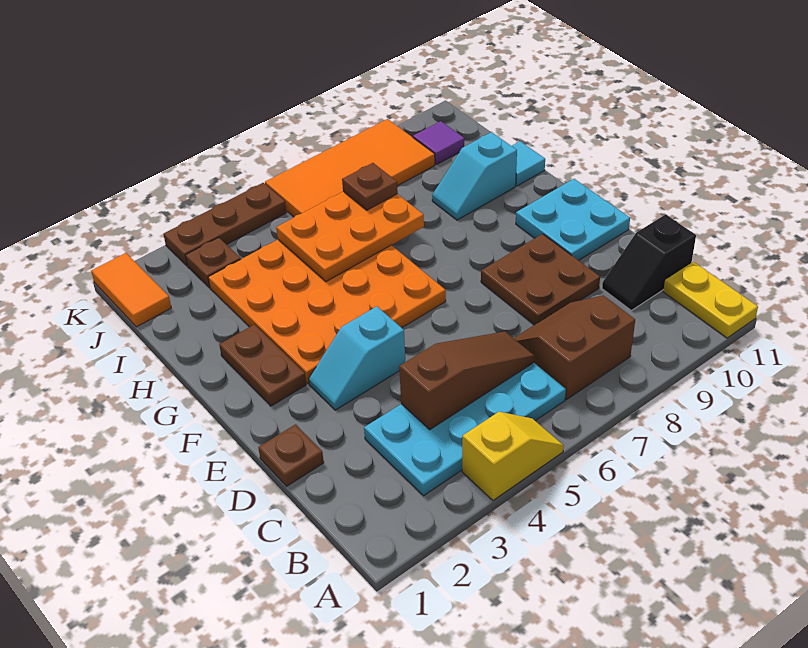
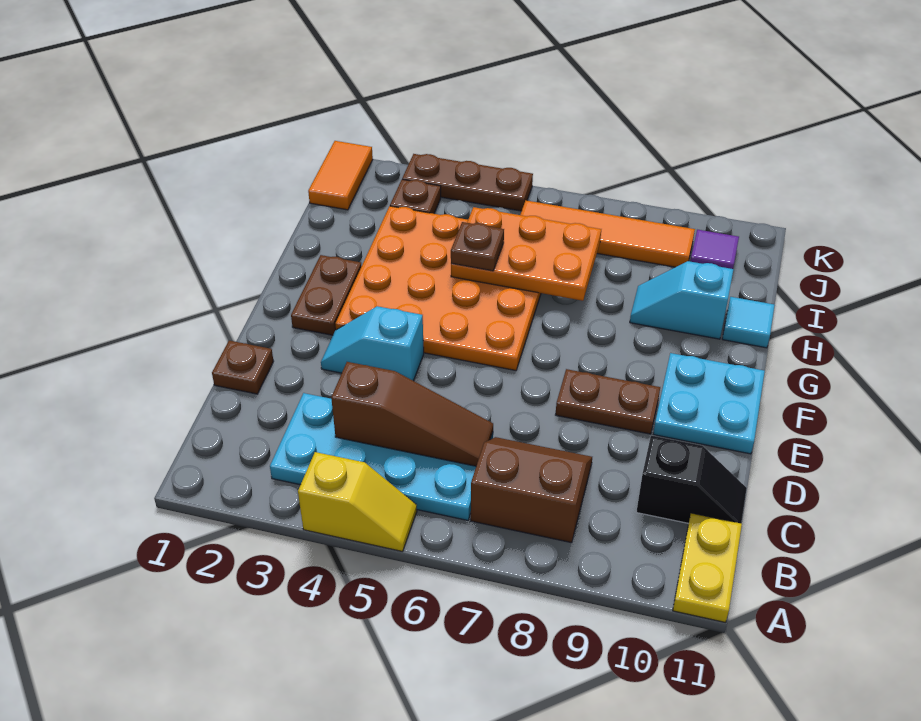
black slope C10:C11 level 1 top 11 -> black slope C10:C11 level 1 top 10
brown plate D8:E9 level 1 -> brown plate E8:E9 level 1
brown plate I7 level 3 -> brown plate H5 level 3
orange tile J6:K9 level 1 -> orange tile J6:J9 level 1

